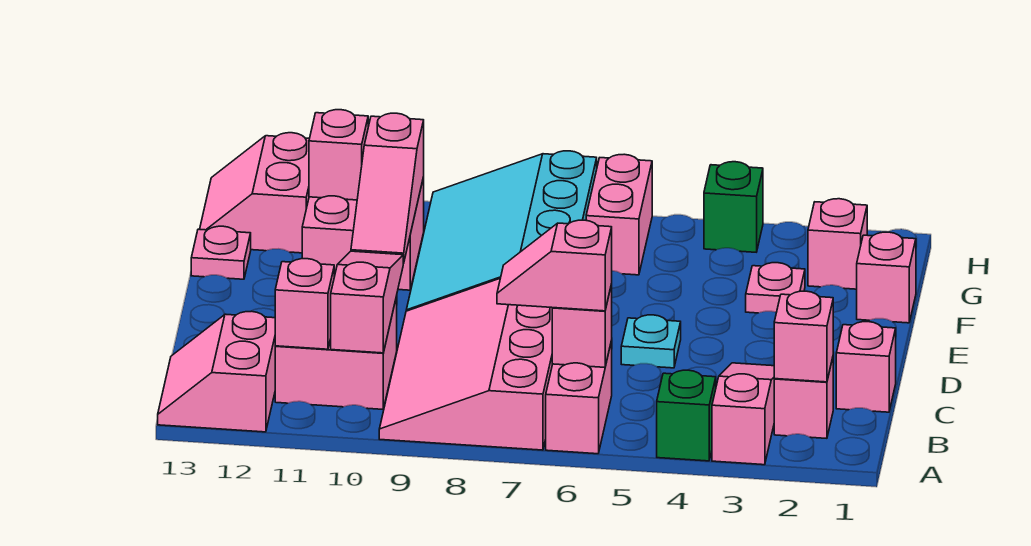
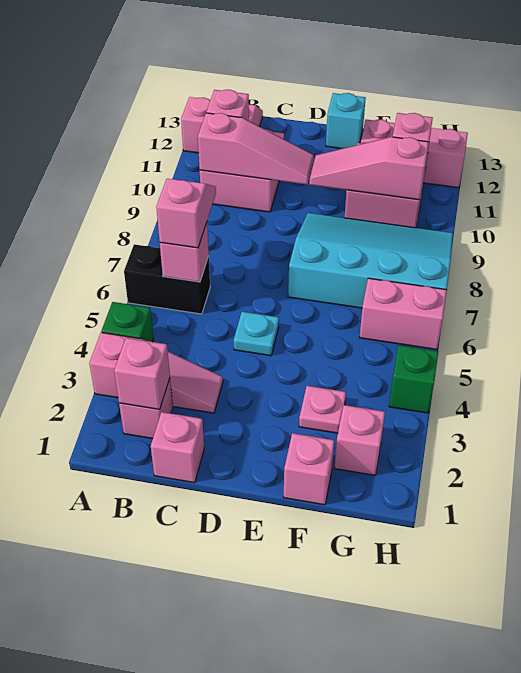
pink brick A6:B6 level 1 -> black brick A6:B6 level 1
pink slope A7:D9 level 1 top 7 -> none
none -> cyan brick E13 level 1

